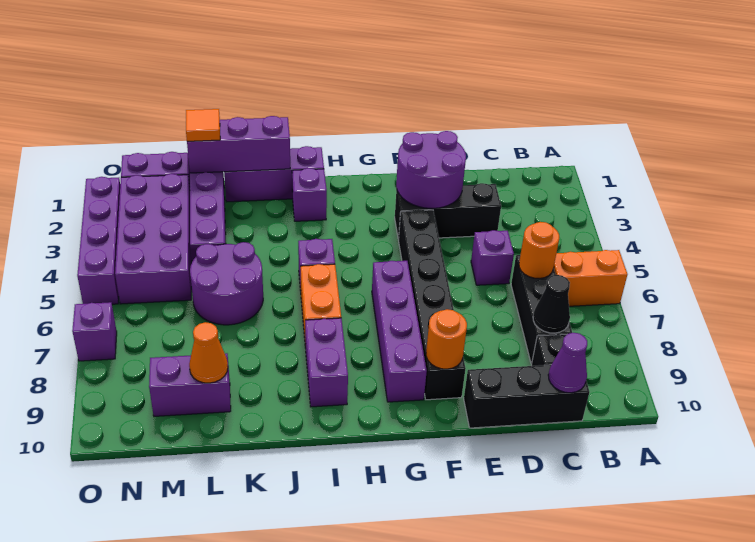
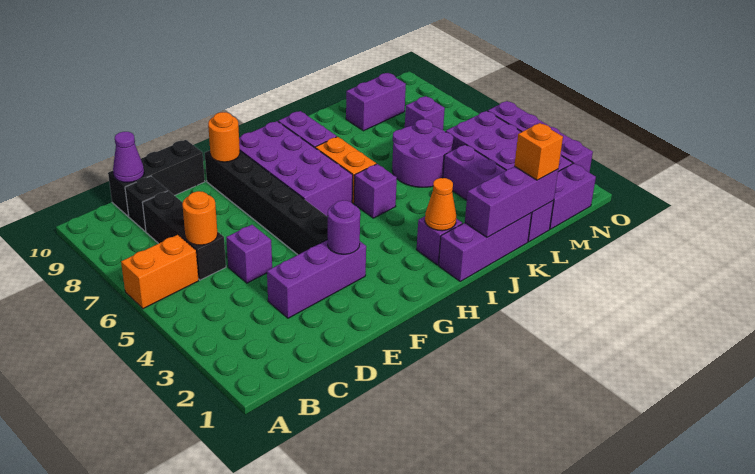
black cone C8 level 2 -> none
black brick D3:F3 level 1 -> purple brick D3:F3 level 1
purple round brick E2:F3 level 2 -> purple round brick F3 level 2
purple brick G6:G9 level 1 -> purple brick G6:H9 level 1
orange tile L1 level 3 -> orange brick L1 level 3
orange cone L9 level 2 -> orange cone I2 level 2
purple brick O7 level 1 -> purple brick M7 level 1

